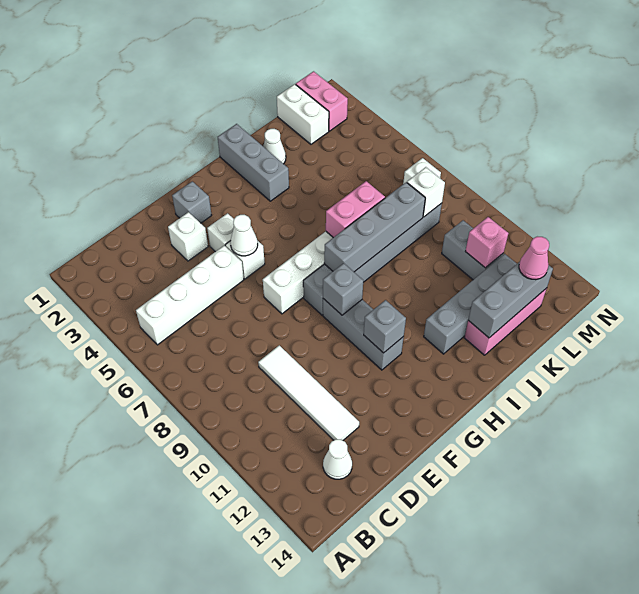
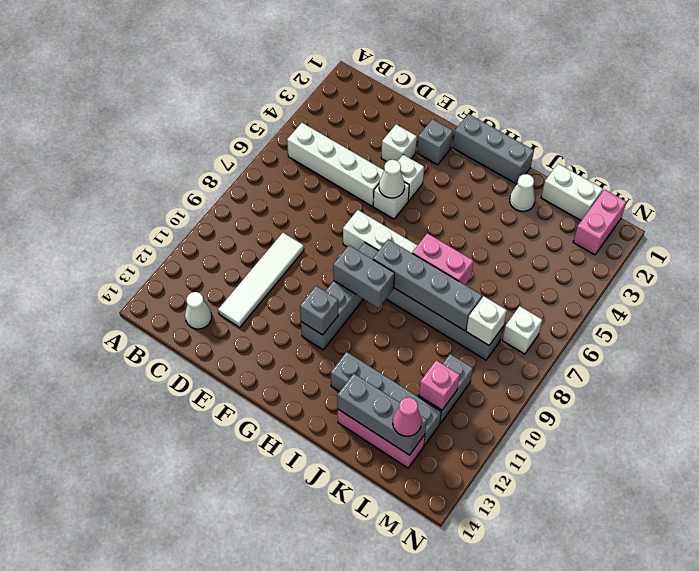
grey brick G9 level 2 -> grey brick G9:H9 level 2
grey brick I1:I3 level 1 -> grey brick G1:I1 level 1
white brick L1:L2 level 1 -> white brick K1:L1 level 1

